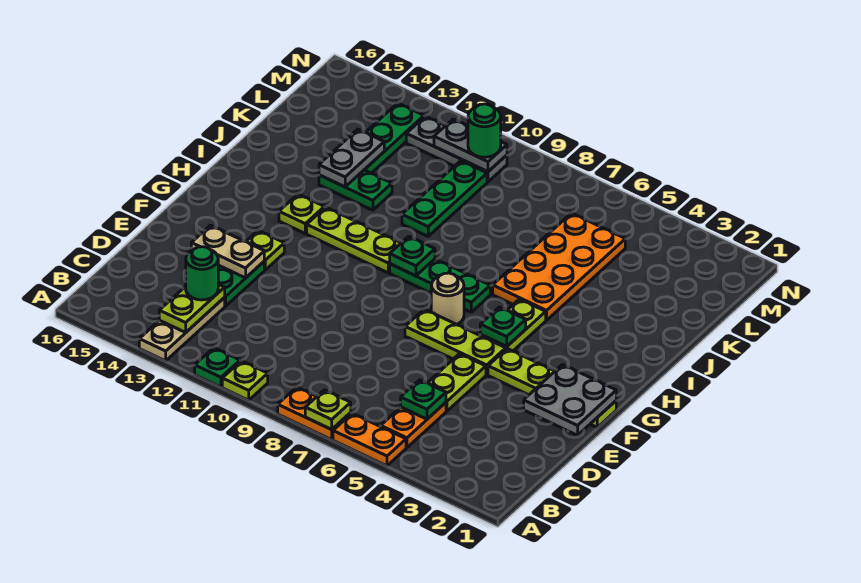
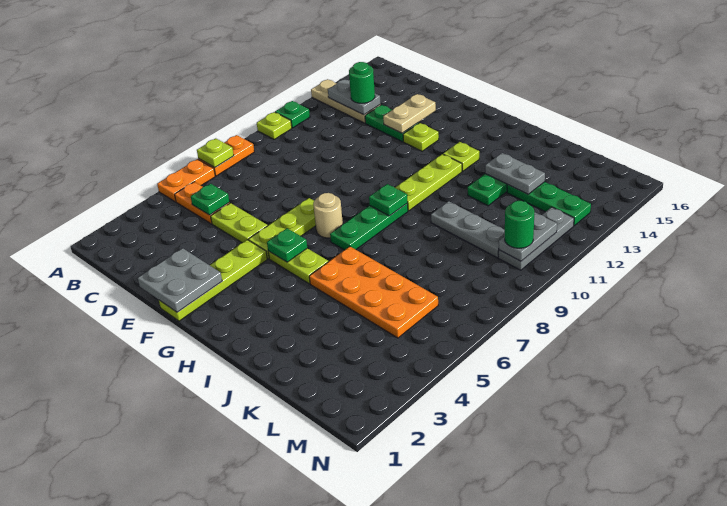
lime plate B13:C13 level 2 -> grey plate B13:C13 level 2
green plate J10:L10 level 1 -> grey plate J10:L10 level 1

